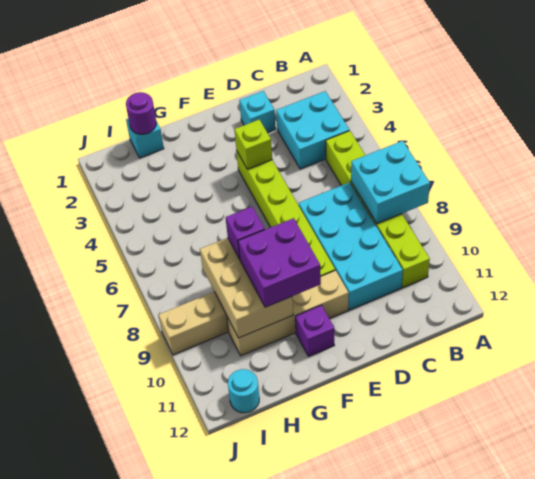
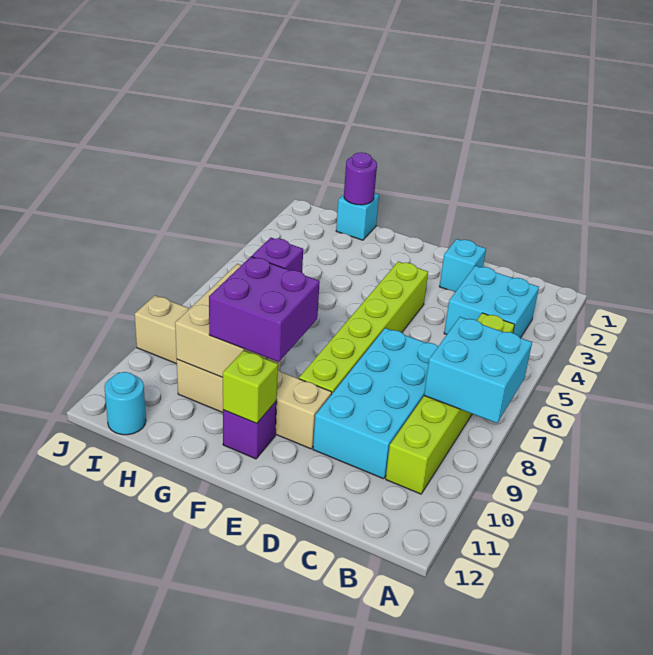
lime brick E4 level 2 -> lime brick F11 level 2

